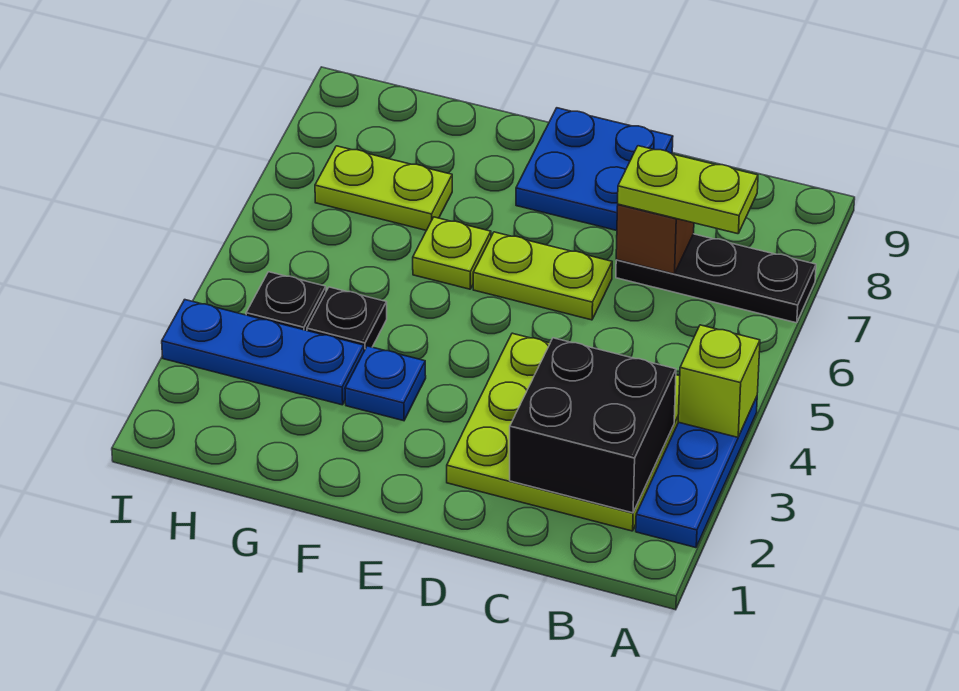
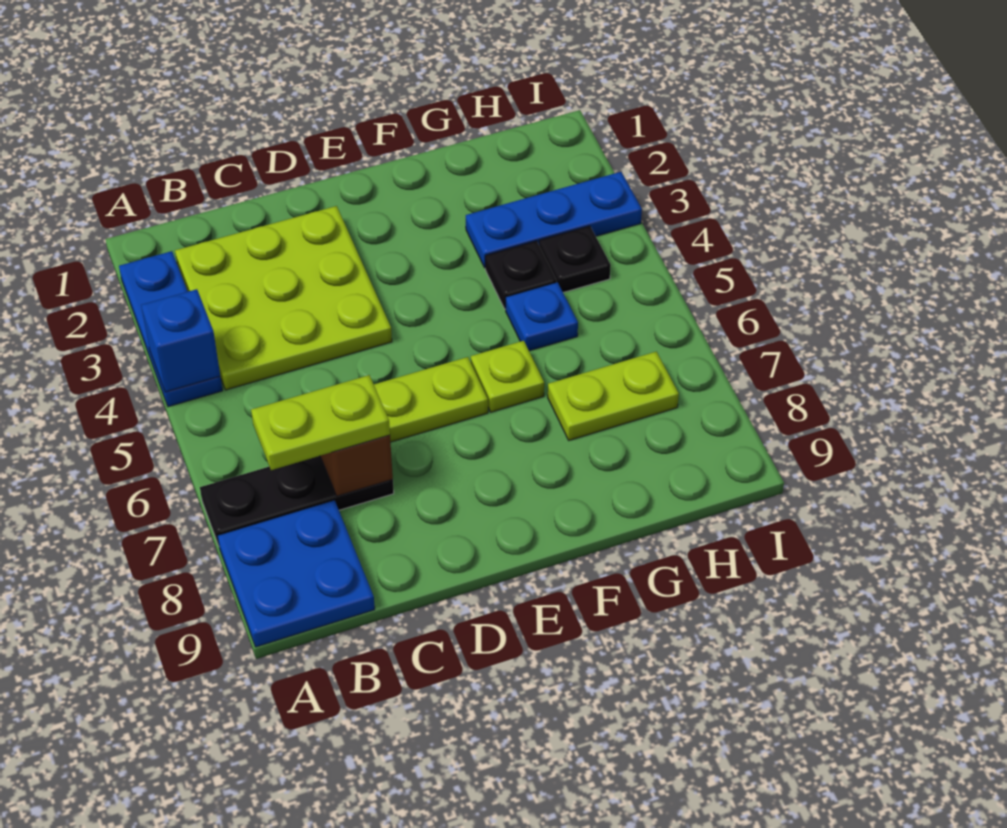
lime brick A4 level 2 -> blue brick A4 level 2
black brick B2:C3 level 2 -> none
blue plate D8:E9 level 1 -> blue plate A8:B9 level 1
blue plate F3 level 1 -> blue plate G5 level 1

